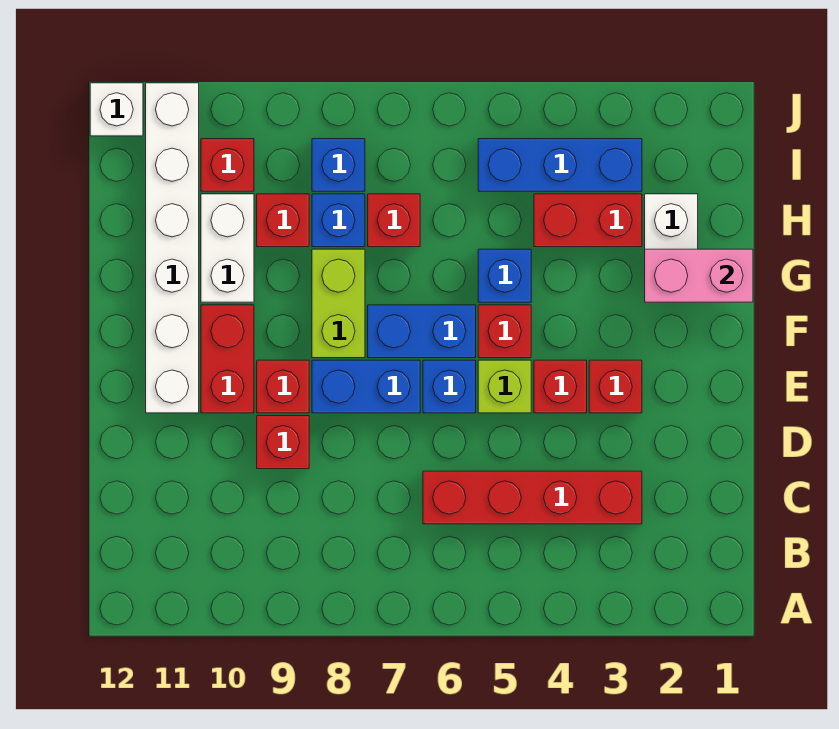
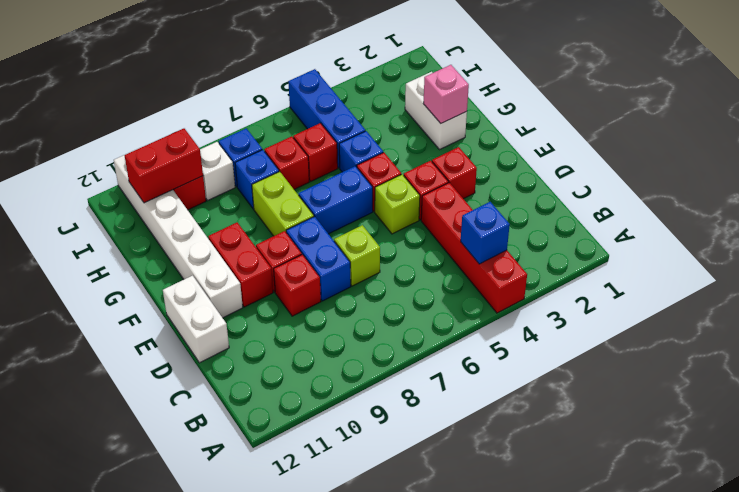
red brick C3:C6 level 1 -> red brick A4:D4 level 1
none -> lime brick D7 level 1
blue brick E6 level 1 -> blue brick B4 level 2
blue brick E7:E8 level 1 -> blue brick D8:E8 level 1
pink brick G1:G2 level 2 -> pink brick G2 level 2
white brick G10:H10 level 1 -> white brick D12:E12 level 1
red brick H3:H4 level 1 -> red brick I10:I11 level 2
red brick H9 level 1 -> red brick H6 level 1
blue brick I3:I5 level 1 -> blue brick H5:J5 level 1
white brick J12 level 1 -> white brick I9 level 1

